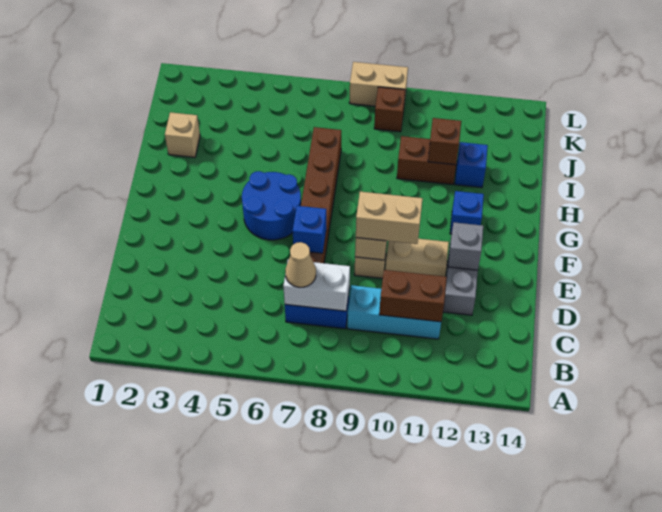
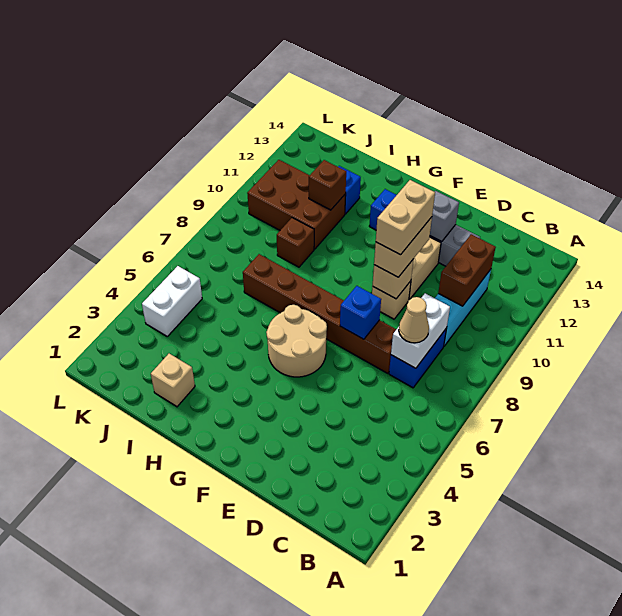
blue round brick F5:G6 level 1 -> tan round brick F5:G6 level 1
brown brick I10:I11 level 1 -> brown brick I10:K11 level 1
none -> white brick K4:K5 level 1
brown brick K9 level 1 -> brown brick I9 level 1
tan brick L8:L9 level 1 -> tan brick E9:E10 level 4

